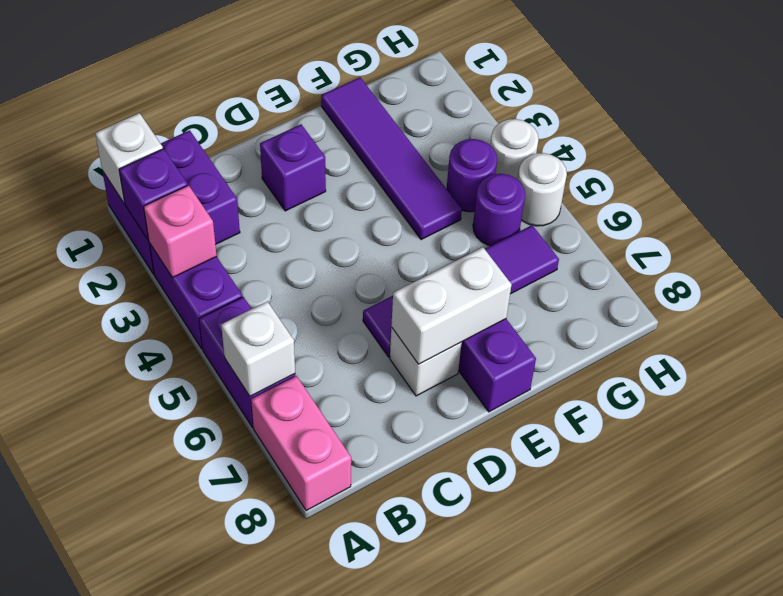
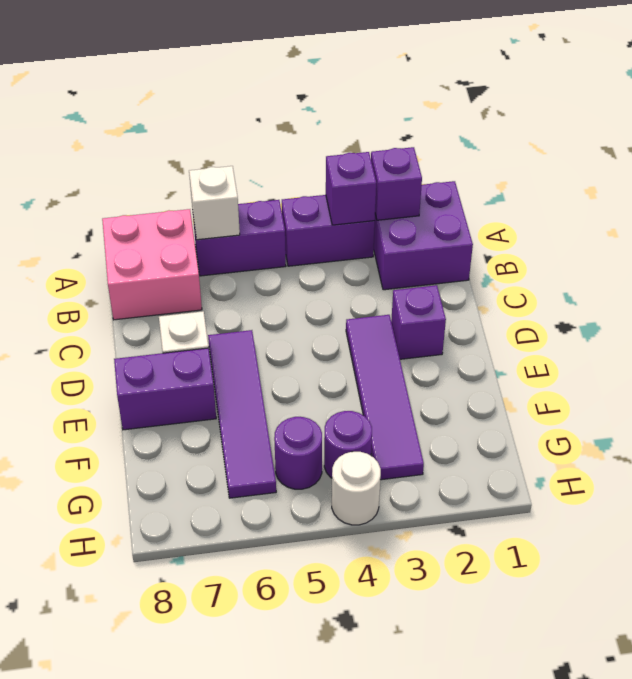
white brick A1 level 2 -> none
pink brick A3 level 2 -> purple brick A3 level 2
pink brick A7:A8 level 1 -> pink brick A7:B8 level 1
white brick D7:E7 level 2 -> none
purple tile F1:F4 level 1 -> purple tile D3:G3 level 1
white round brick H5 level 1 -> none

